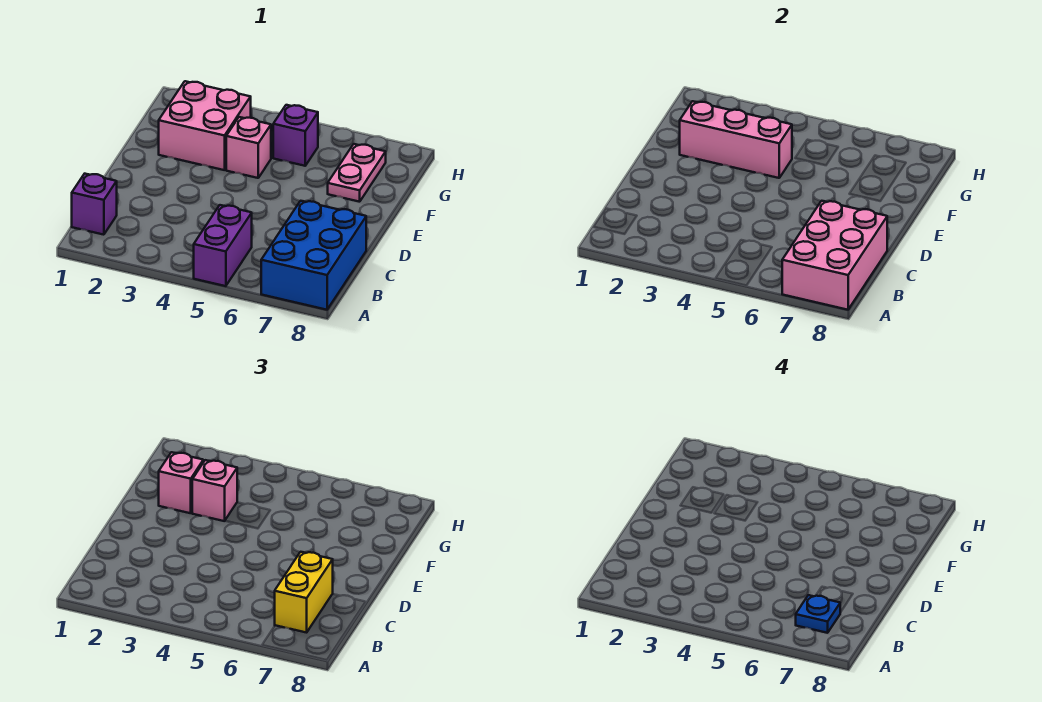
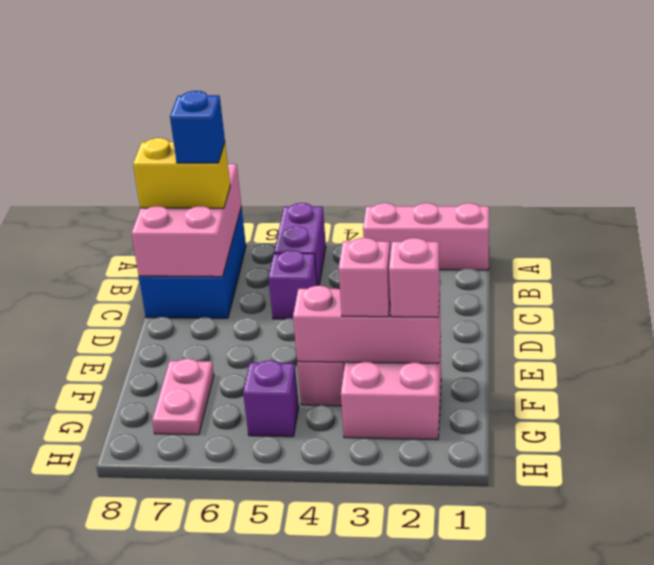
none -> pink brick A1:A3 level 1
purple brick B1 level 1 -> purple brick C5 level 1
yellow brick B7:C7 level 3 -> yellow brick B7:B8 level 3
blue plate B7 level 4 -> blue brick B7 level 4

